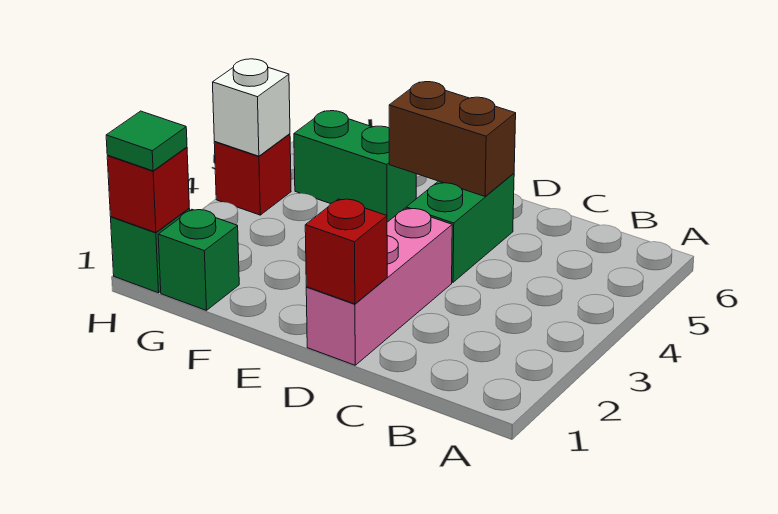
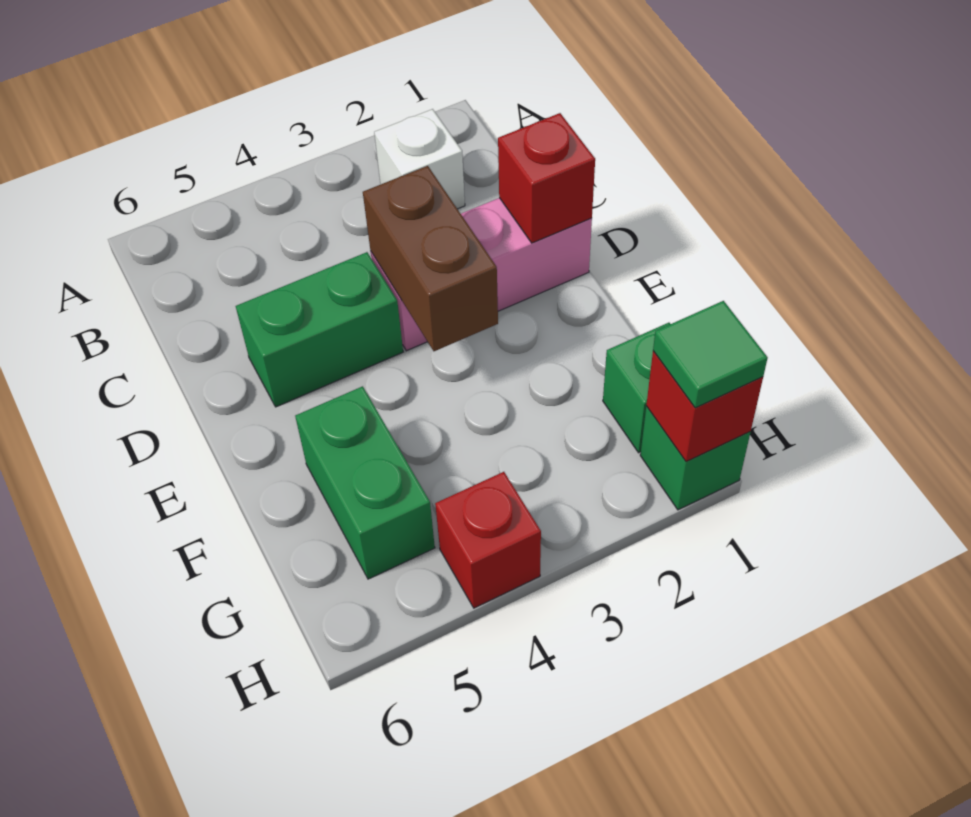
brown brick D5:E5 level 2 -> brown brick D3:E3 level 2
white brick H4 level 2 -> white brick B2 level 1

